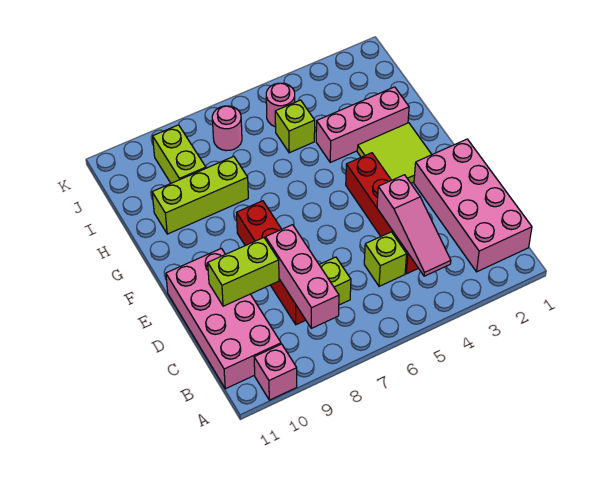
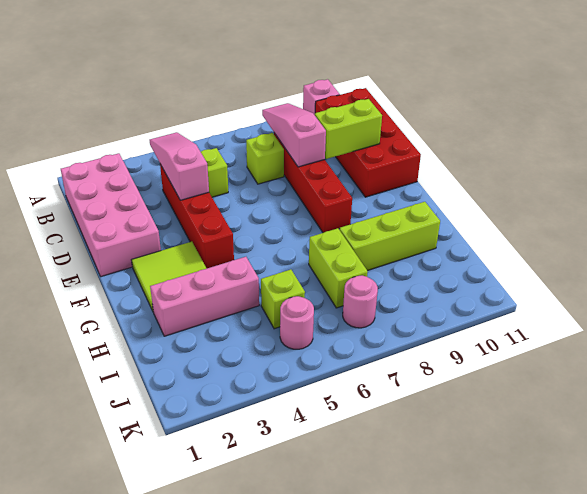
pink brick B8:D8 level 2 -> pink slope B8:D8 level 2 top D
pink brick B10:E11 level 1 -> red brick B10:E11 level 1
lime brick I9:J9 level 1 -> lime brick H7:I7 level 1

